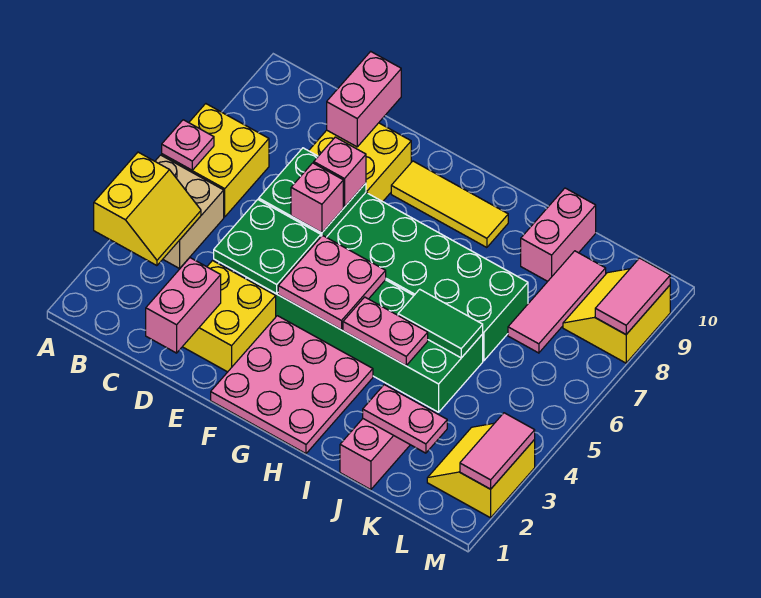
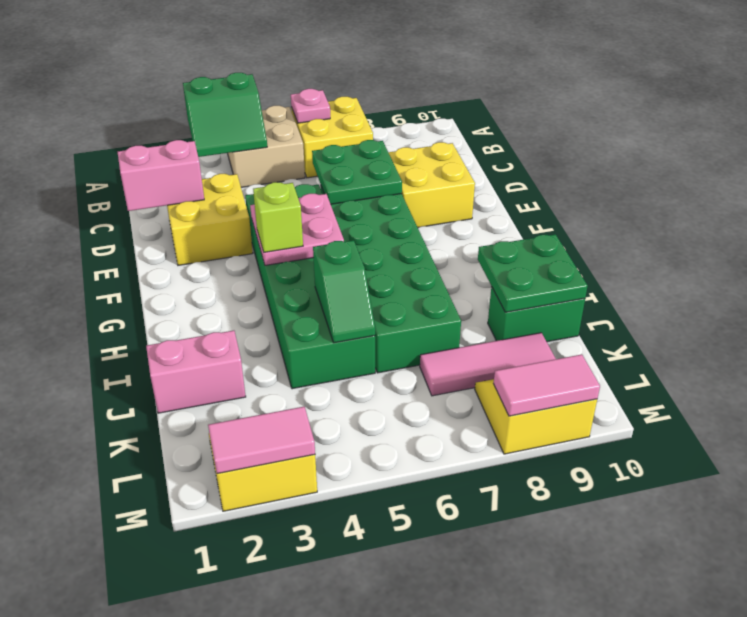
yellow slope A3:B4 level 2 top A -> green slope A3:B4 level 2 top A
green plate D4:E5 level 2 -> green plate I9:J10 level 2
pink brick D9:D10 level 2 -> none
pink brick E6 level 3 -> none
pink brick E7 level 3 -> none
pink plate F1:H3 level 1 -> none
yellow tile F9:H9 level 1 -> none
none -> lime brick G4 level 3
pink plate H4:I4 level 2 -> none
green tile I5:J5 level 2 -> green slope I5:J5 level 2 top I
pink plate J2:K2 level 2 -> none
pink brick J9:J10 level 1 -> green brick J9:J10 level 1

